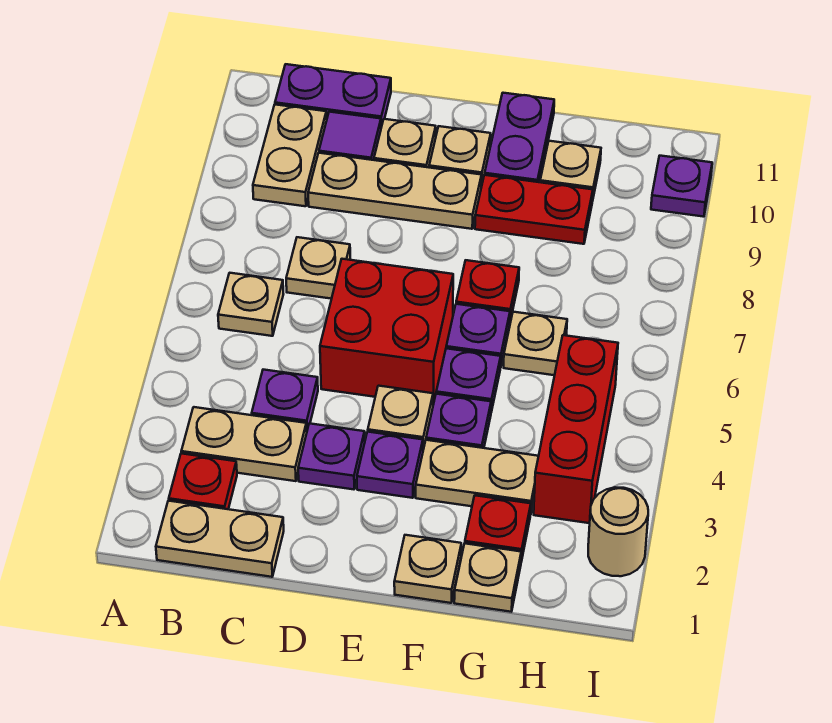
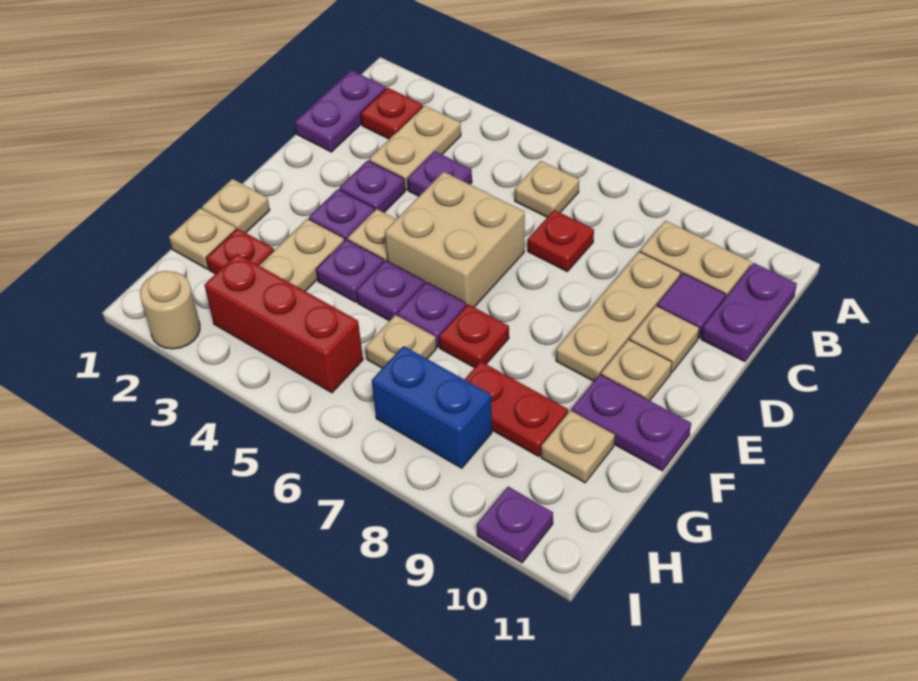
tan plate B1:C1 level 1 -> purple plate B1:C1 level 1
tan plate C7 level 1 -> red plate C7 level 1
red brick D5:E6 level 1 -> tan brick D5:E6 level 1
red plate F9:G9 level 1 -> red plate G8:G9 level 1
none -> blue brick H7:H8 level 1

